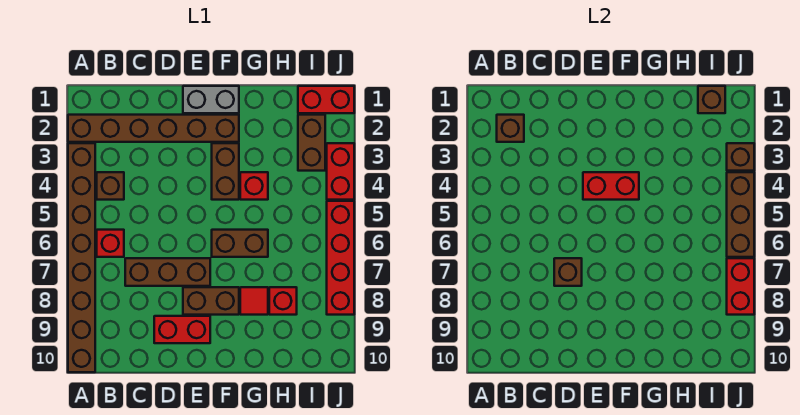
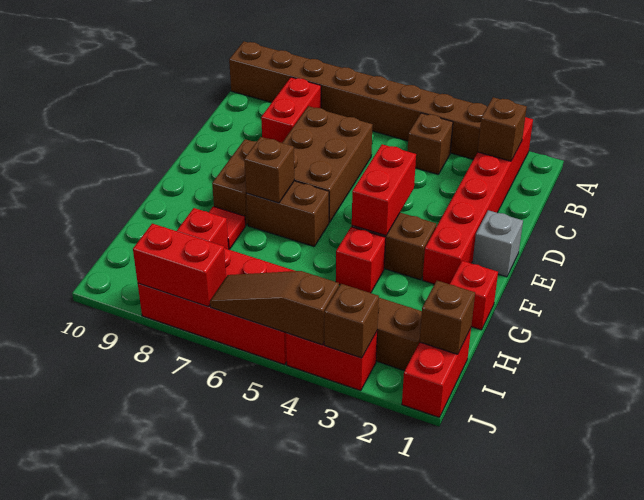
brown brick A2:F2 level 1 -> red brick A2:F2 level 1
red brick B6 level 1 -> red brick G1 level 1
brown brick C7:E7 level 1 -> brown brick C6:E7 level 1
brown brick D7 level 2 -> brown brick F7 level 2
red brick D9:E9 level 1 -> red brick B8:C8 level 1
grey brick E1:F1 level 1 -> grey brick E1 level 1
brown brick F6:G6 level 1 -> brown brick F6:F7 level 1
brown brick J4:J6 level 2 -> brown slope J4:J6 level 2 top 4
red brick J5:J8 level 1 -> red brick I5:J8 level 1

